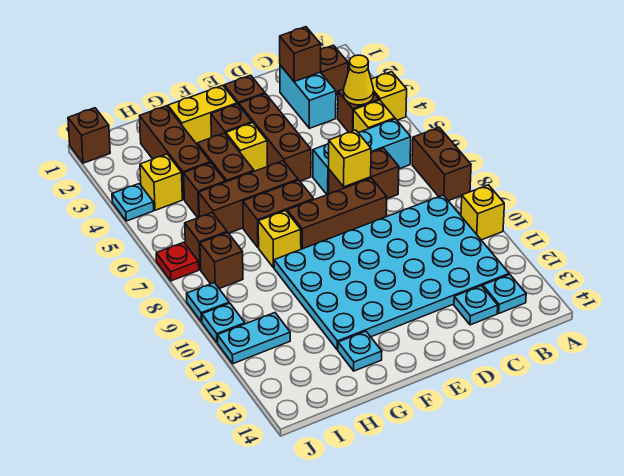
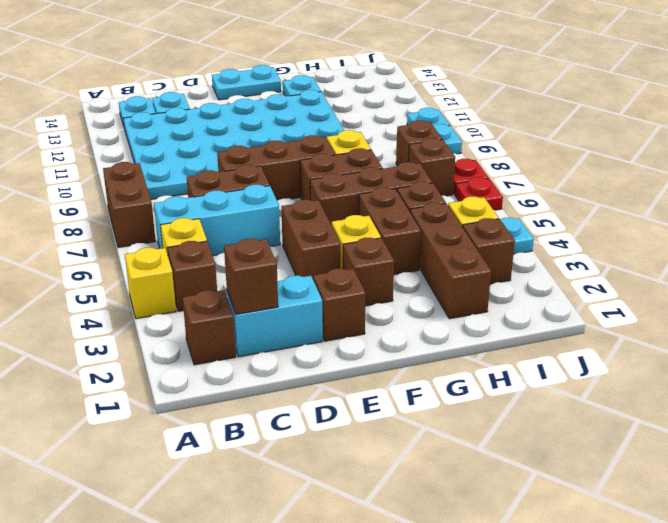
yellow brick A10 level 1 -> none
yellow cone B4 level 2 -> none
cyan brick C2:C3 level 1 -> cyan brick C2:D2 level 1
yellow brick D7 level 2 -> none
brown brick E3:E5 level 1 -> brown brick E4:E5 level 1
yellow brick F2:G2 level 1 -> none
cyan plate I11:J11 level 1 -> cyan plate E14:F14 level 1
brown brick J1 level 1 -> brown brick I3 level 1
none -> red plate J6 level 1

